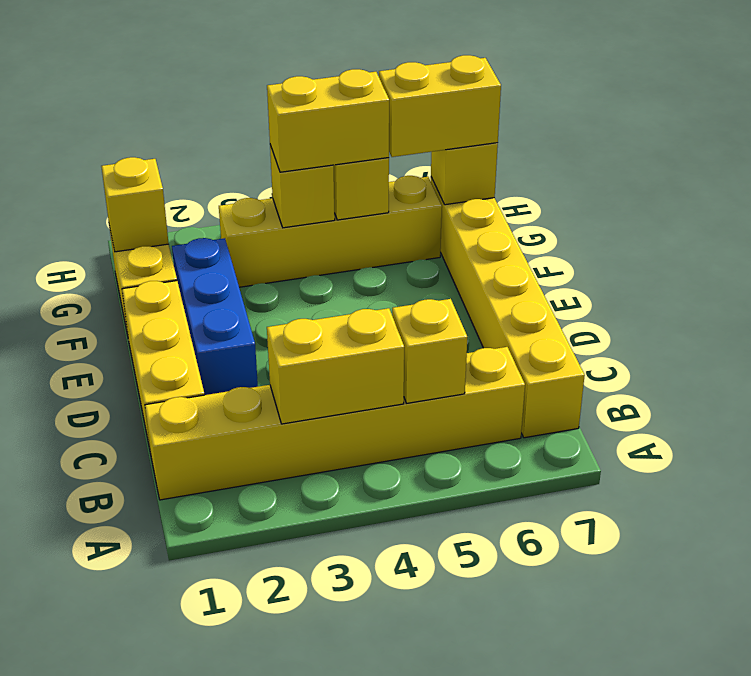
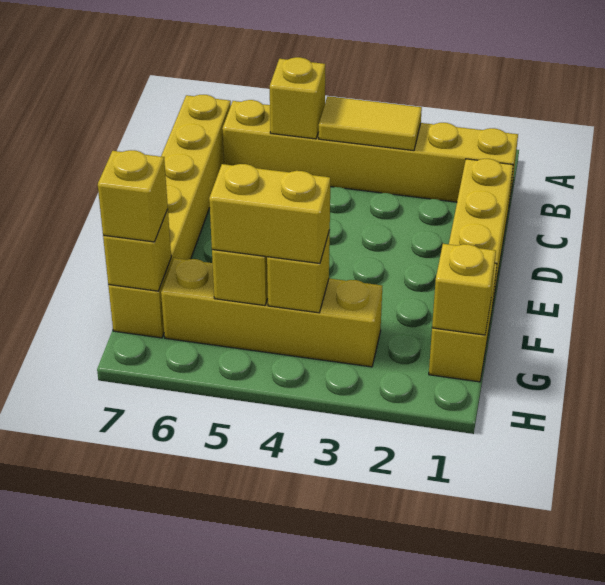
yellow brick B3:B4 level 2 -> yellow tile B3:B4 level 2
blue brick D2:F2 level 1 -> none
yellow brick G6:G7 level 3 -> yellow brick G7 level 3

